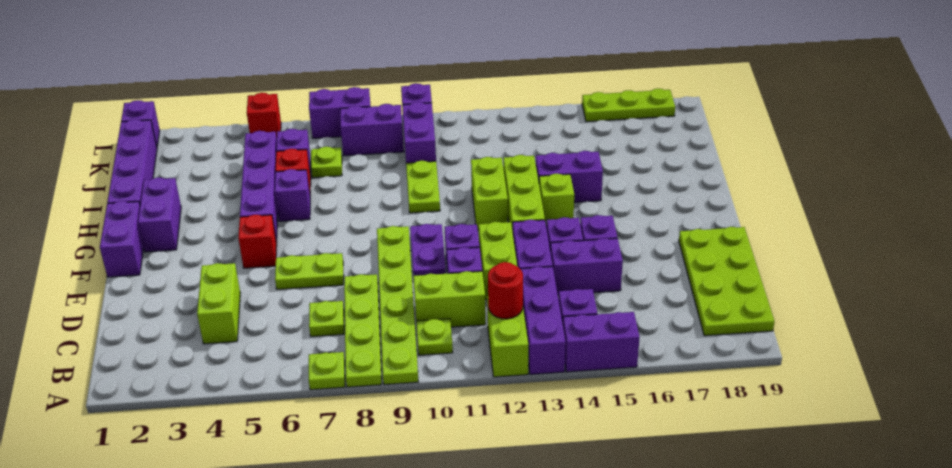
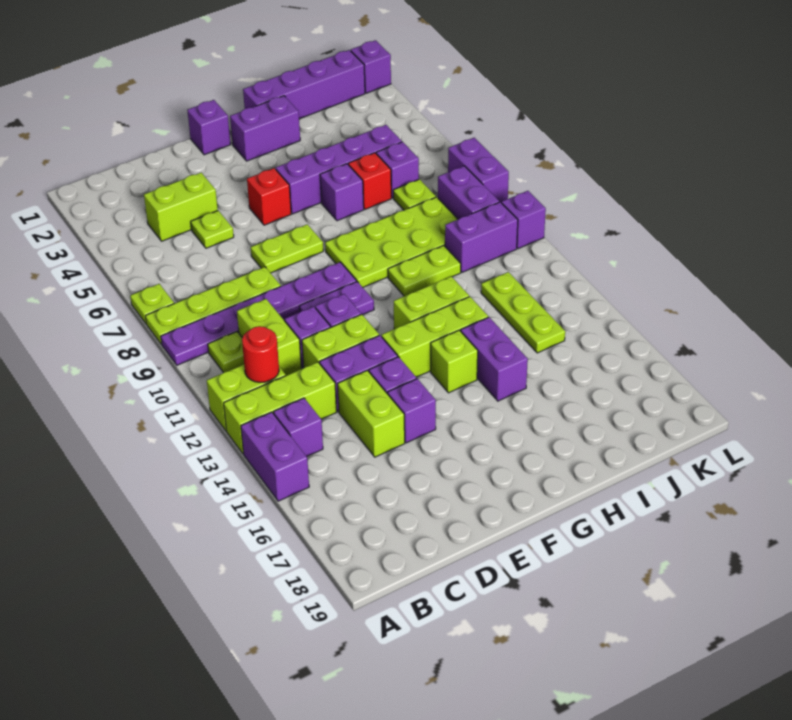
lime plate A9:F9 level 1 -> purple plate A9:F9 level 1
purple brick A13:C13 level 1 -> lime brick A13:C13 level 1
lime plate B18:E19 level 1 -> lime plate G8:J9 level 1
lime plate C7 level 1 -> lime plate D5 level 1
purple brick D14:D15 level 1 -> lime brick D14:D15 level 1
lime plate E6:E7 level 1 -> lime plate E7:F7 level 1
purple brick F1:G1 level 1 -> purple brick F1 level 1
red brick L5 level 1 -> none
lime plate L16:L18 level 1 -> lime plate J12:J14 level 1

